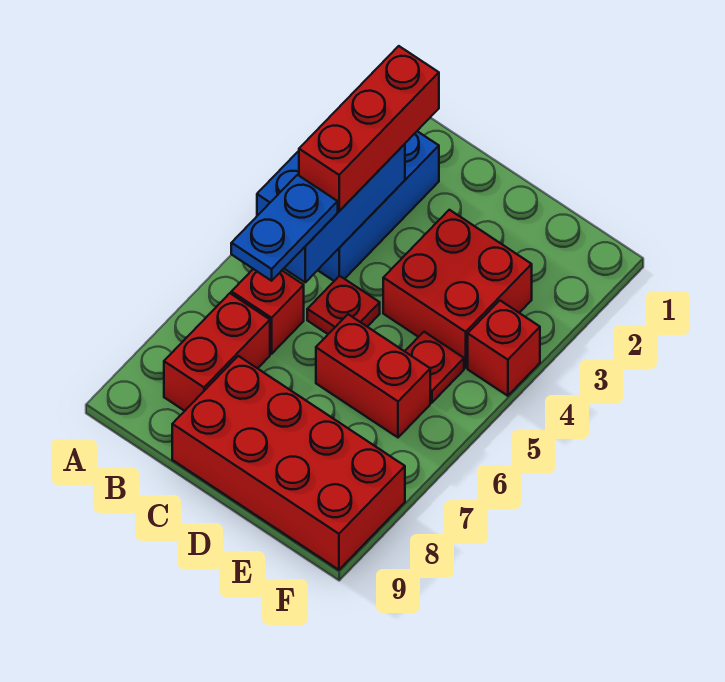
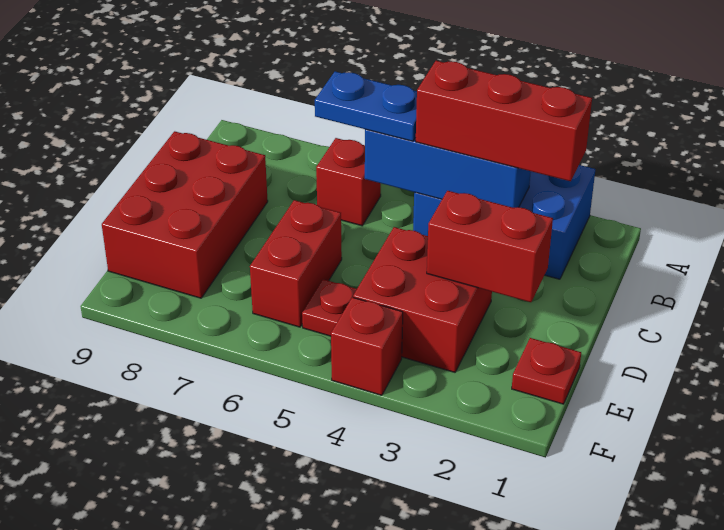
red brick B7:B8 level 1 -> red brick D2:D3 level 2
red plate C5 level 1 -> red plate E1 level 1
red brick C8:F9 level 1 -> red brick C8:E9 level 1

